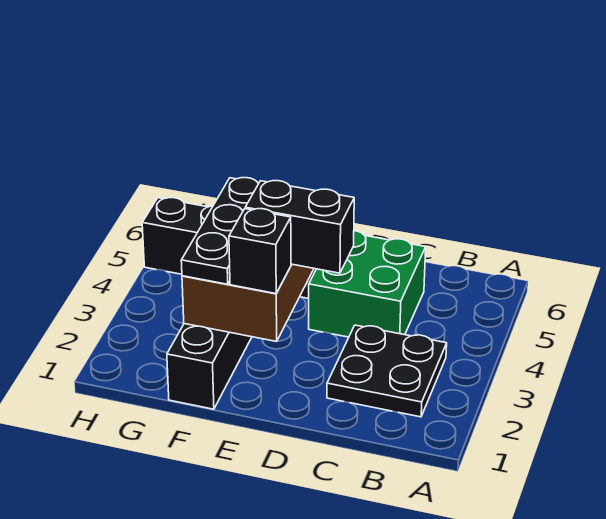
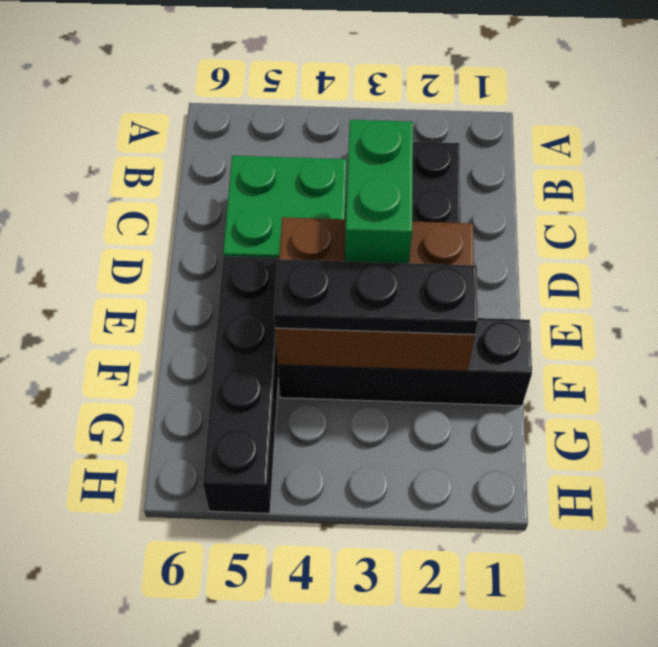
black brick D3:E3 level 3 -> green brick D3:E3 level 3
black brick E2 level 3 -> none

